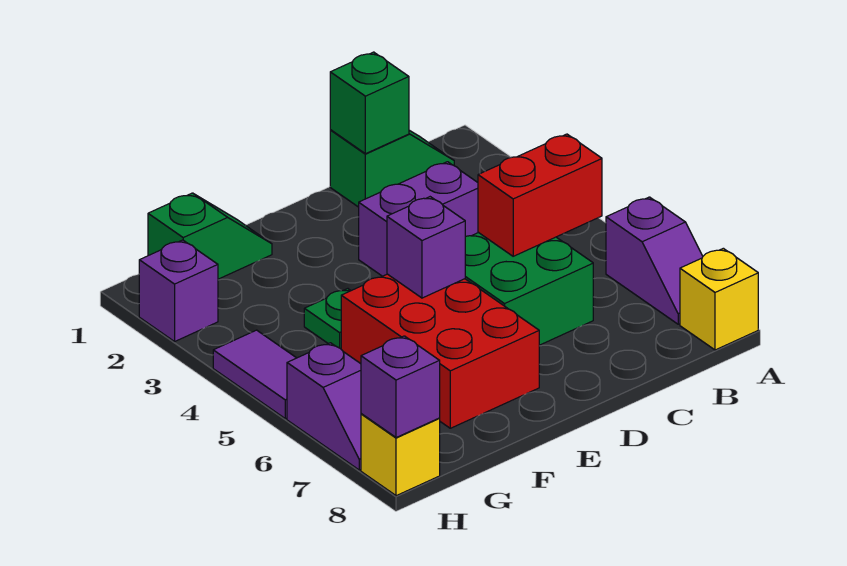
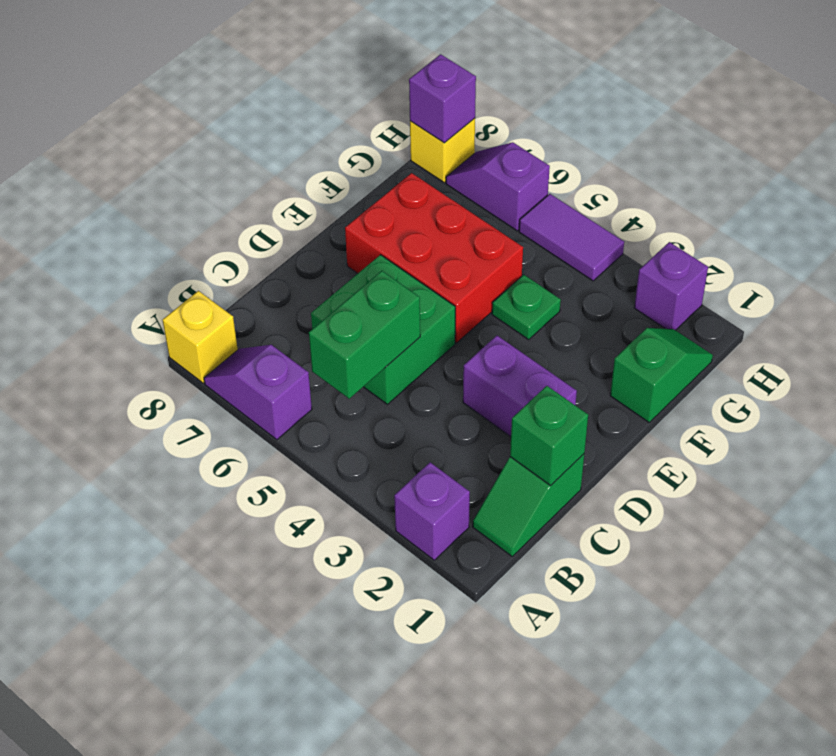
red brick B5:C5 level 2 -> green brick B5:C5 level 2
purple brick C3:D3 level 1 -> purple brick D2:D3 level 1
purple brick E5 level 2 -> purple brick A2 level 1
green slope F1:G1 level 1 top G -> green slope F1:G1 level 1 top F

